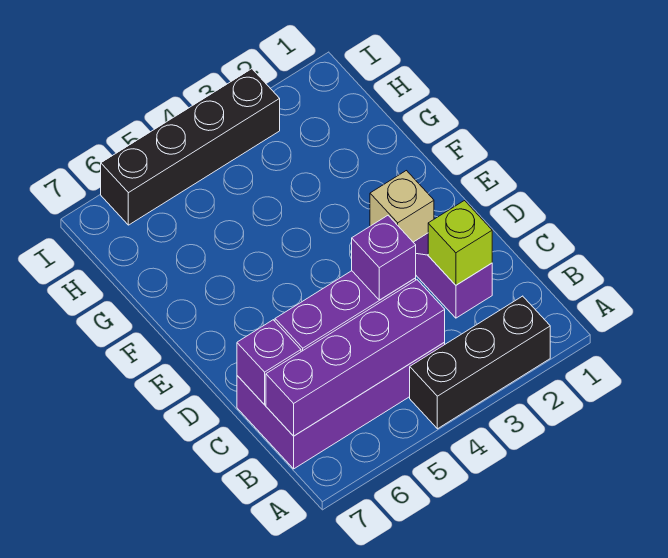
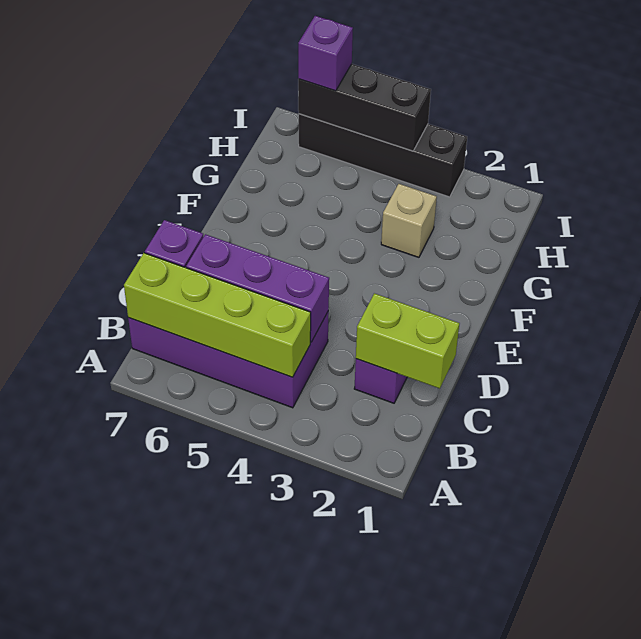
black brick A2:A4 level 1 -> black brick I4:I6 level 2
purple brick B4:B7 level 2 -> lime brick B4:B7 level 2
lime brick C2 level 2 -> lime brick C1:C2 level 2
purple brick C4 level 3 -> purple brick I6 level 3
tan brick E2 level 1 -> tan brick G3 level 1

